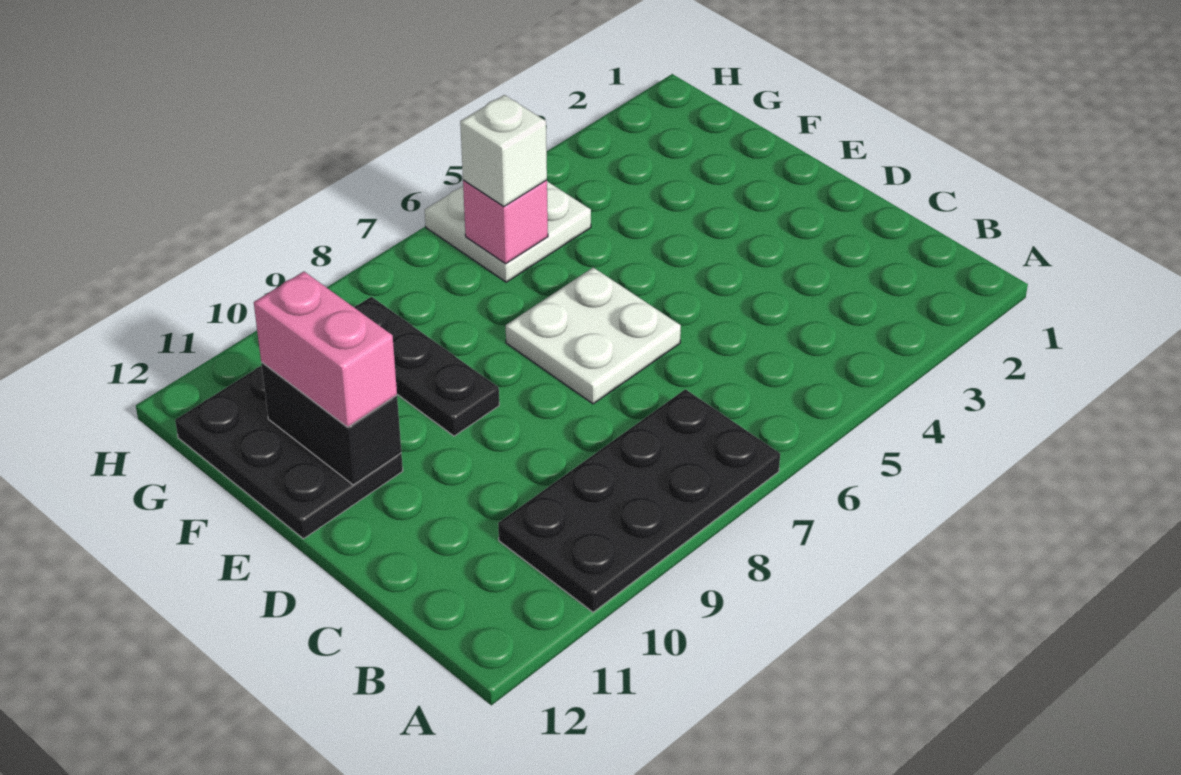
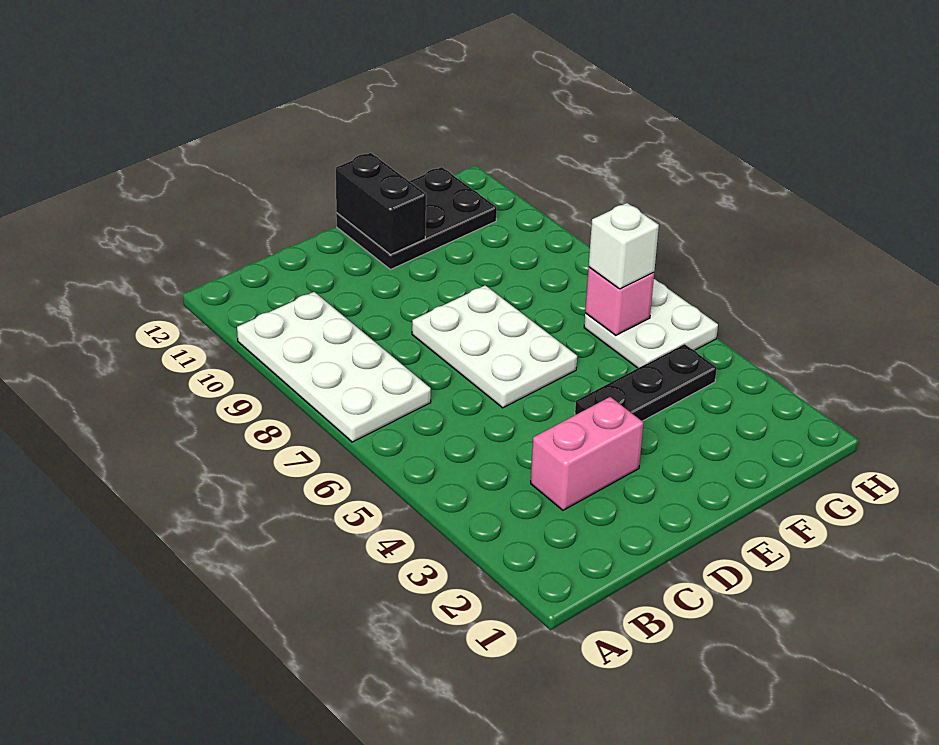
black plate A7:B10 level 1 -> white plate A7:B10 level 1
white plate D6:E7 level 1 -> white plate D6:E8 level 1
black plate E9:G9 level 1 -> black plate E4:G4 level 1
black brick E11:F11 level 2 -> black brick E11:E12 level 2
pink brick E11:F11 level 3 -> pink brick C3:D3 level 1

